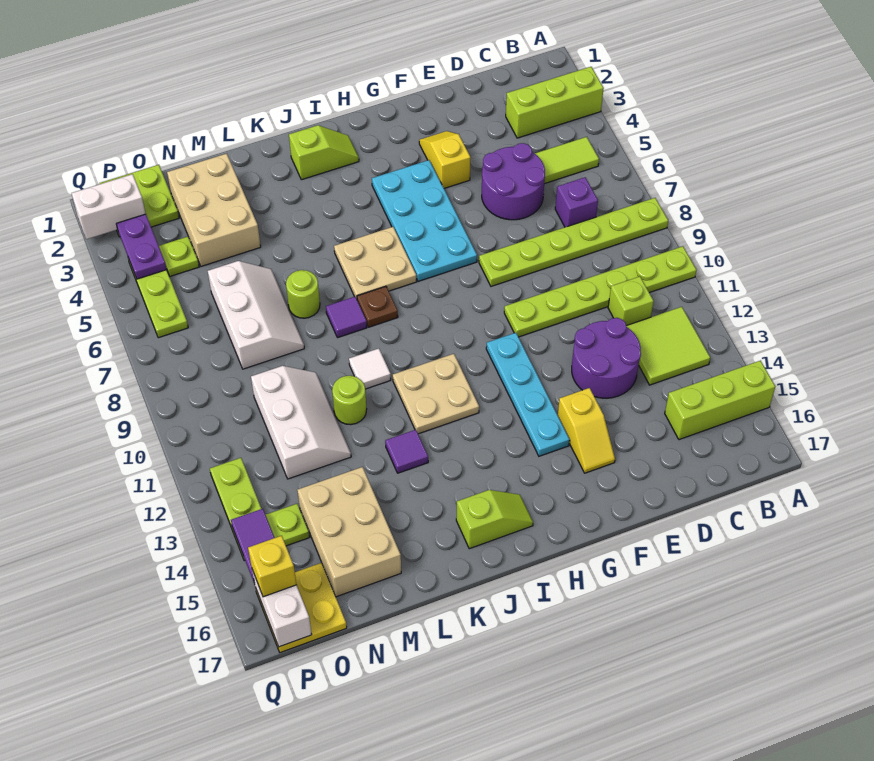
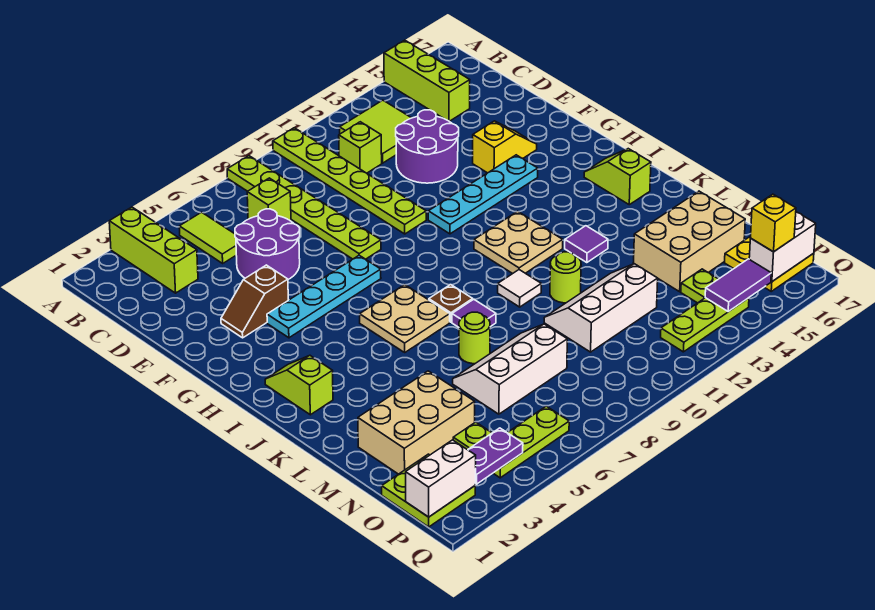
purple brick C7 level 1 -> lime brick C7 level 1
yellow slope F3:F4 level 1 top 4 -> brown slope F3:F4 level 1 top 4
cyan plate G4:H7 level 1 -> cyan plate G4:G7 level 1
white brick P2:Q2 level 2 -> white brick P1:P2 level 2

